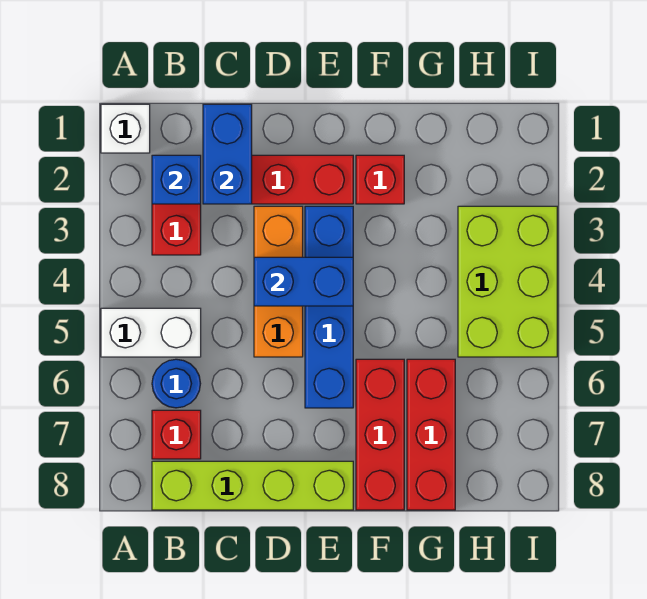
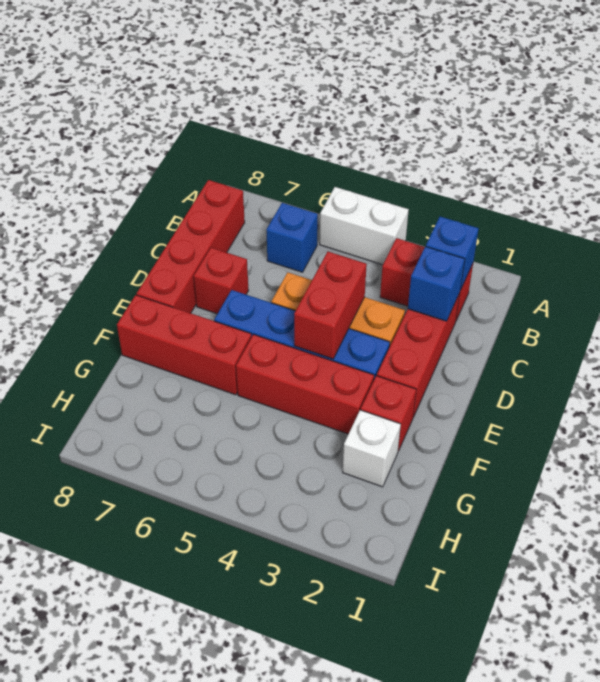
white brick A1 level 1 -> white brick G2 level 1
white brick A5:B5 level 1 -> white brick A4:A5 level 1
blue round brick B6 level 1 -> blue brick B6 level 1
red brick B7 level 1 -> red brick D7 level 1
lime brick B8:E8 level 1 -> red brick B8:E8 level 1
blue brick C1:C2 level 2 -> blue brick C2 level 2
blue brick D4:E4 level 2 -> red brick D4:E4 level 2
red brick G6:G8 level 1 -> red brick F3:F5 level 1
lime brick H3:I5 level 1 -> none

